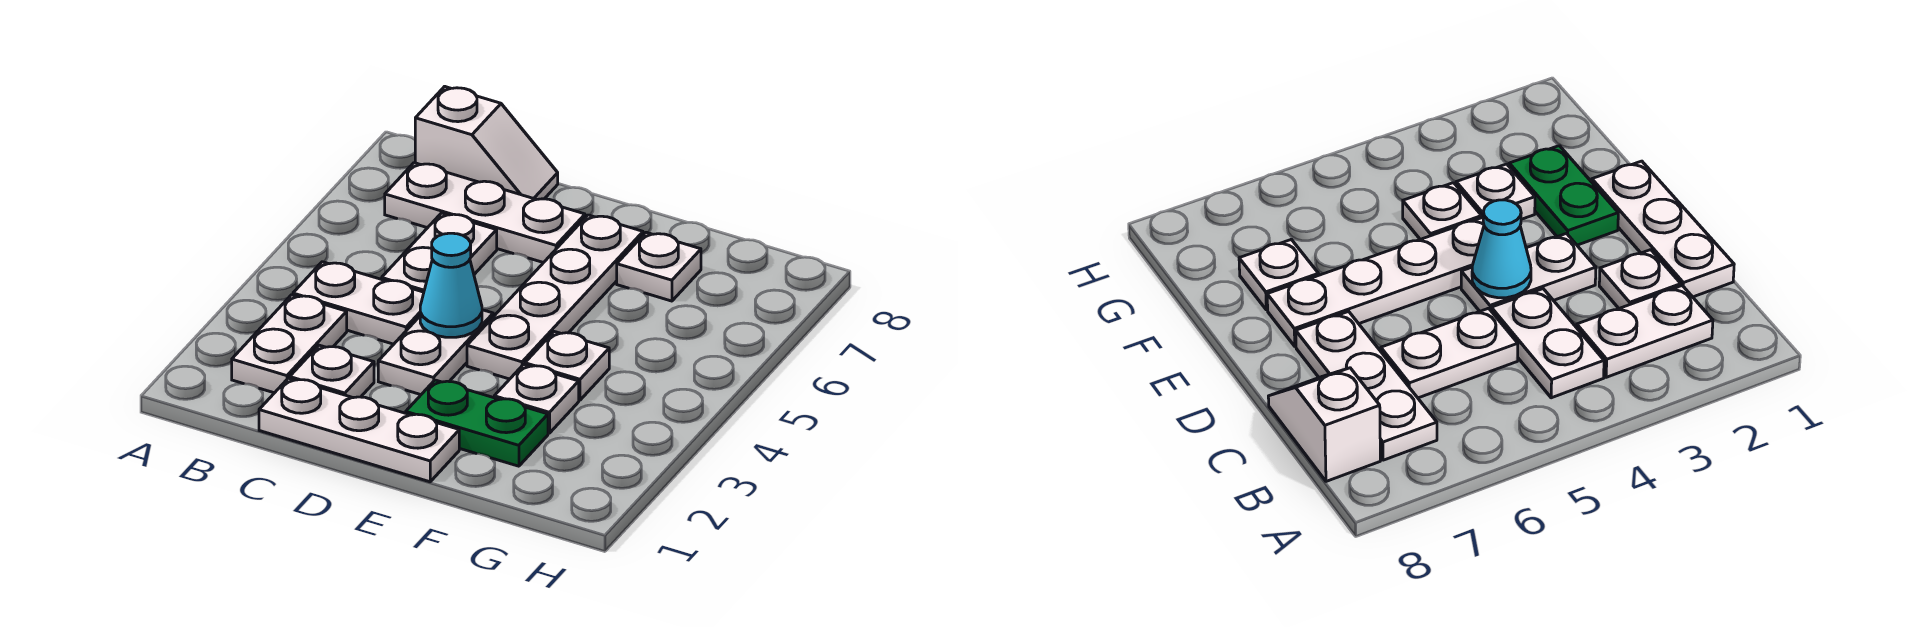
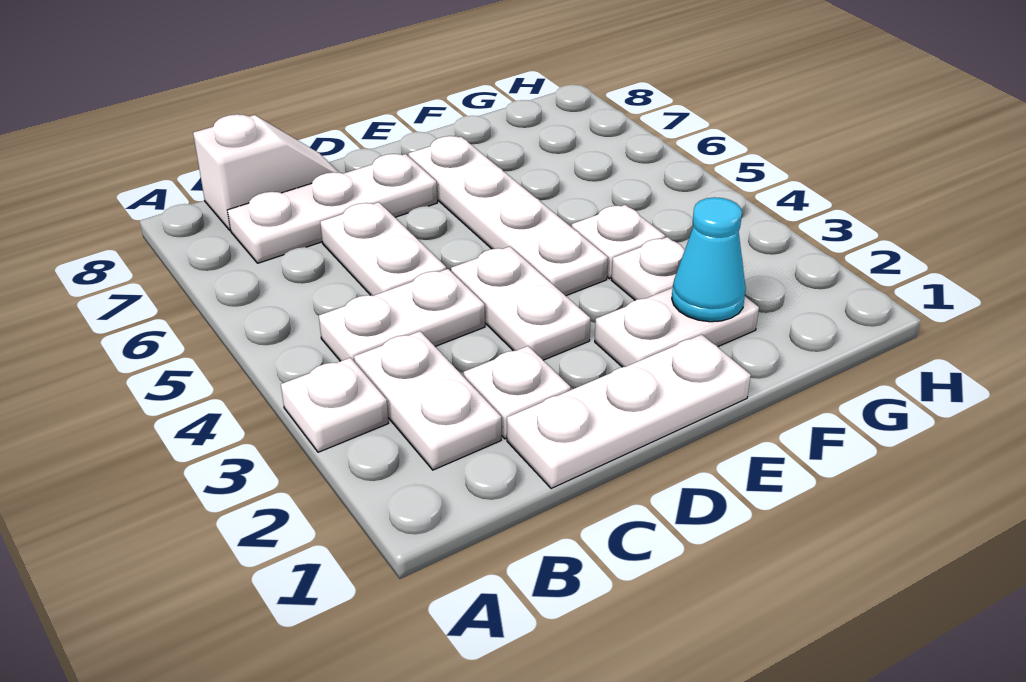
cyan cone D4 level 2 -> cyan cone F2 level 2
green plate E2:F2 level 1 -> white plate E2:F2 level 1
white plate F7 level 1 -> white plate A3 level 1

